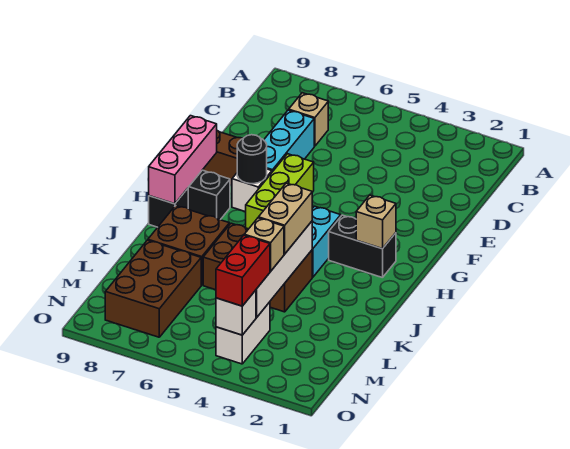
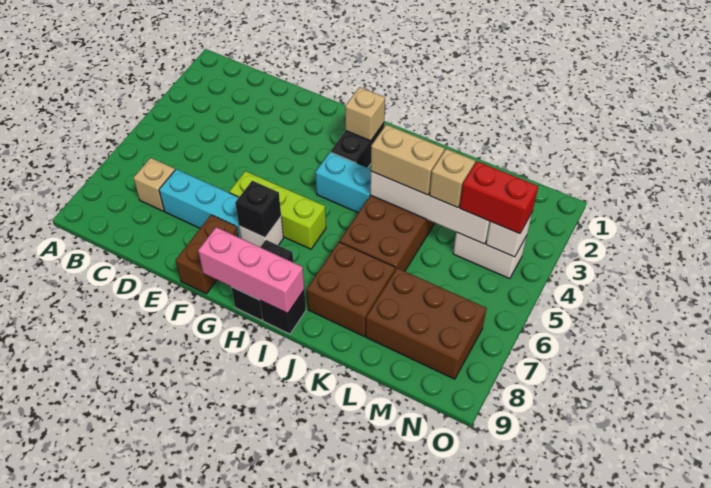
black round brick G7 level 2 -> black brick G7 level 2

